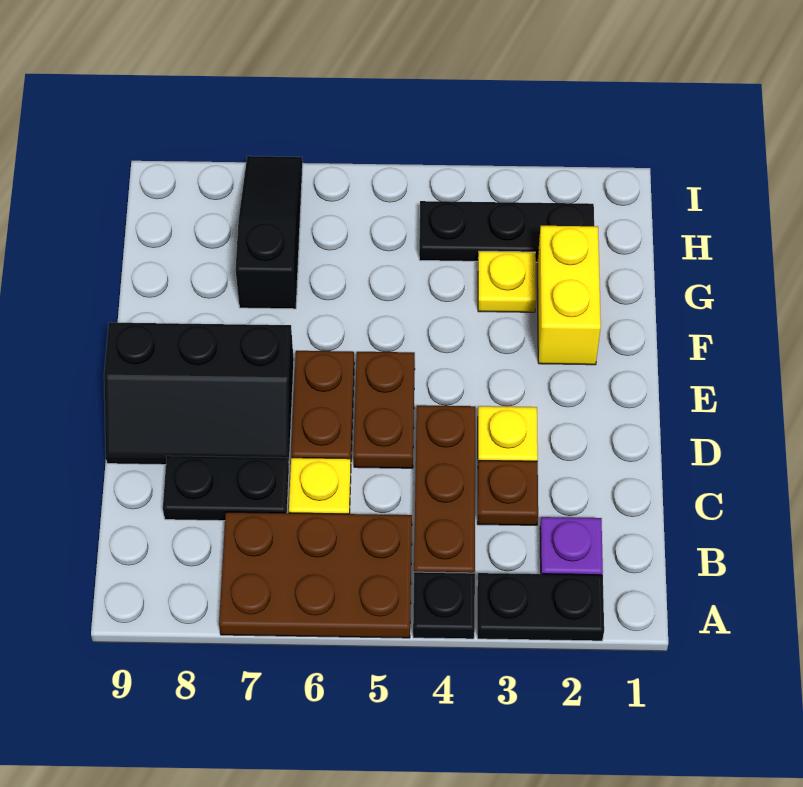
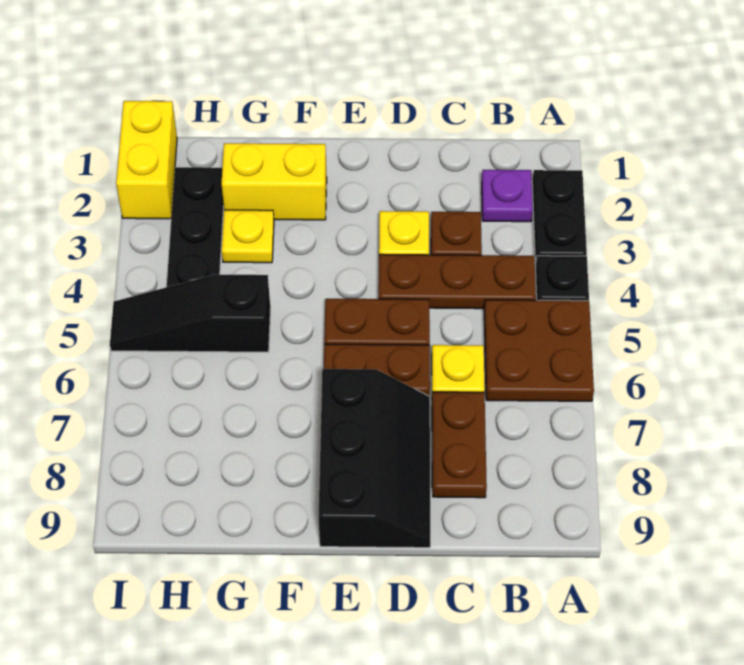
brown plate A5:B7 level 1 -> brown plate A5:B6 level 1
black plate C7:C8 level 1 -> brown plate C7:C8 level 1
black slope G7:I7 level 1 top G -> black slope G5:I5 level 1 top G
none -> yellow brick I1:I2 level 1

